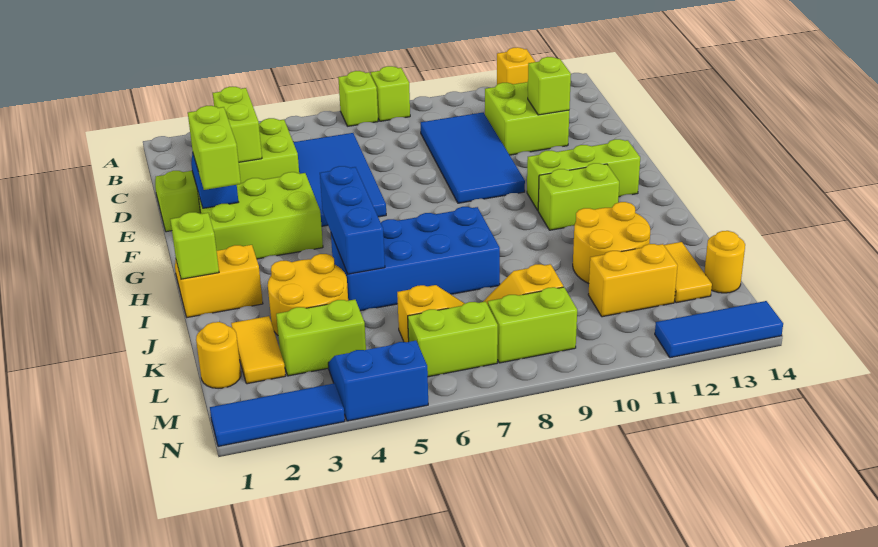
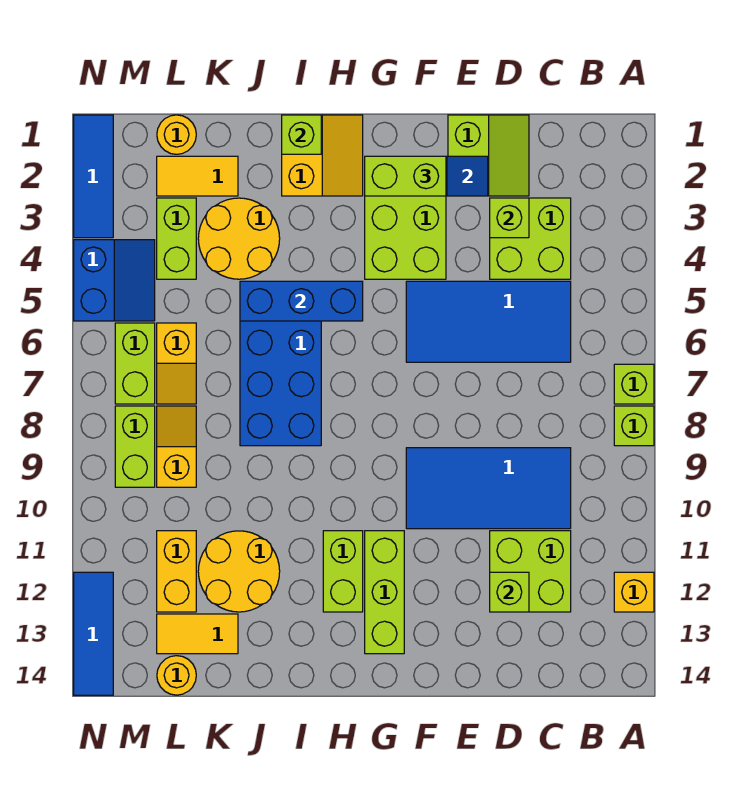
lime brick C3:D3 level 2 -> lime brick D3 level 2

